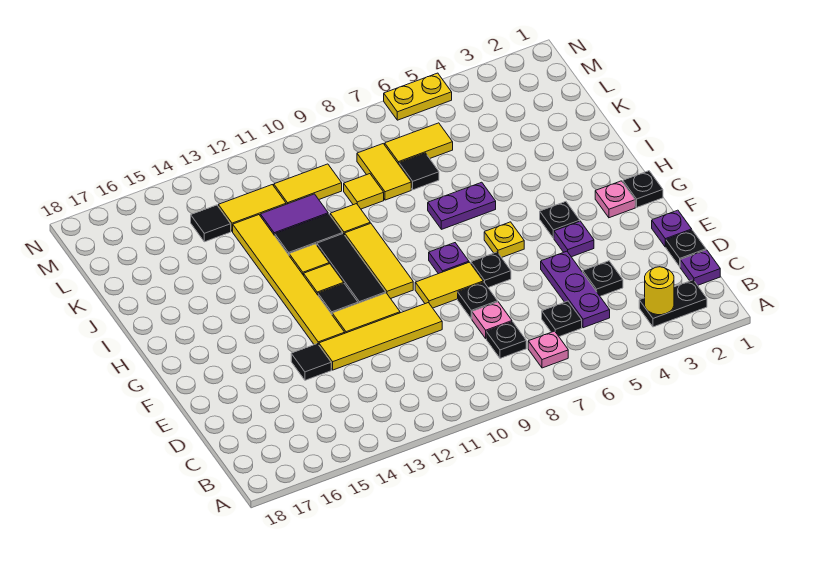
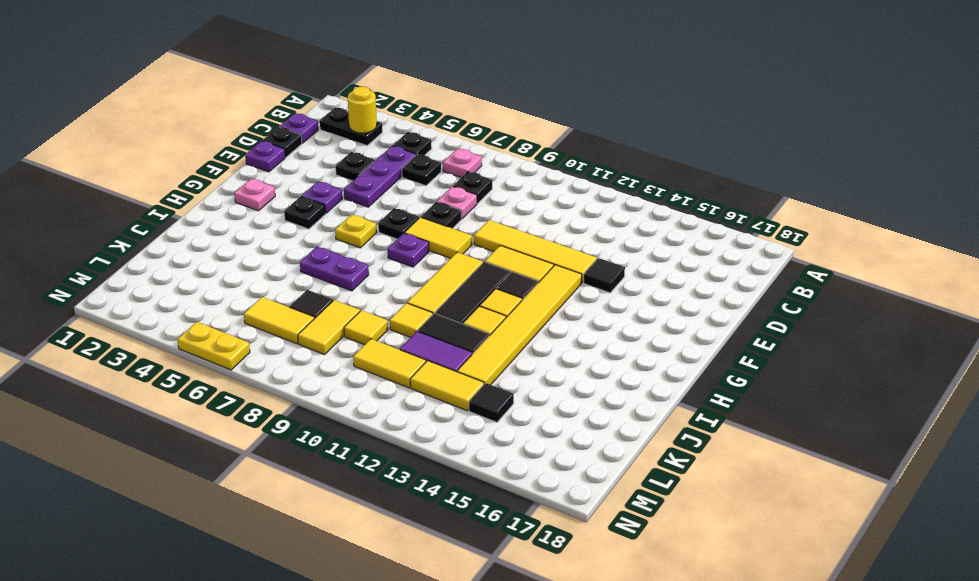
black plate G1 level 1 -> black plate B5 level 1

